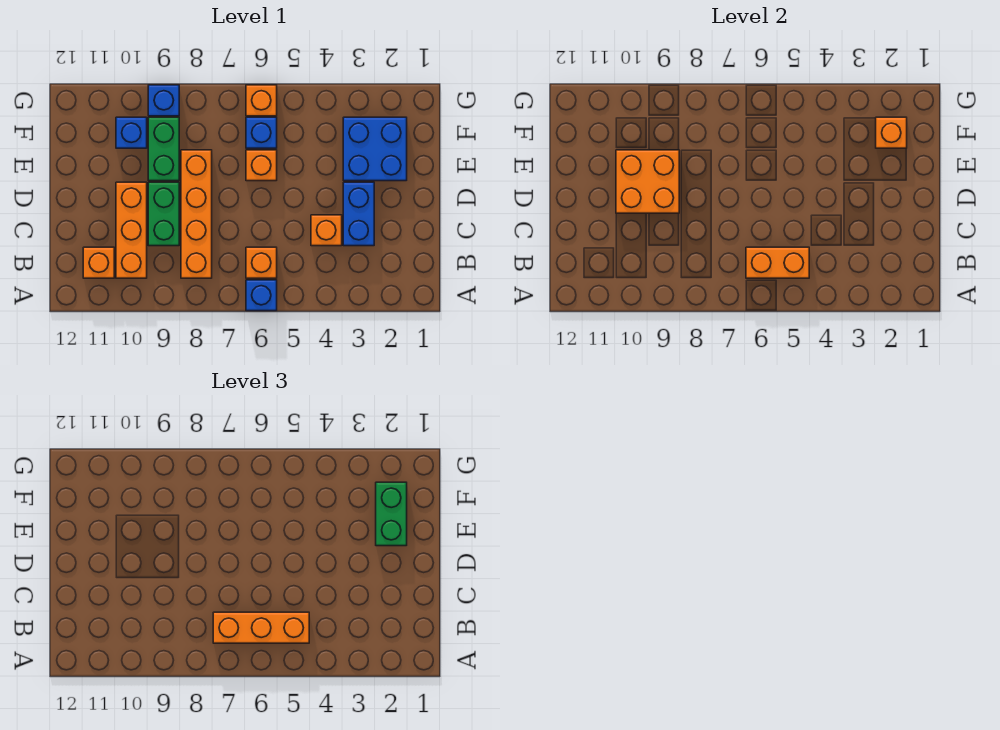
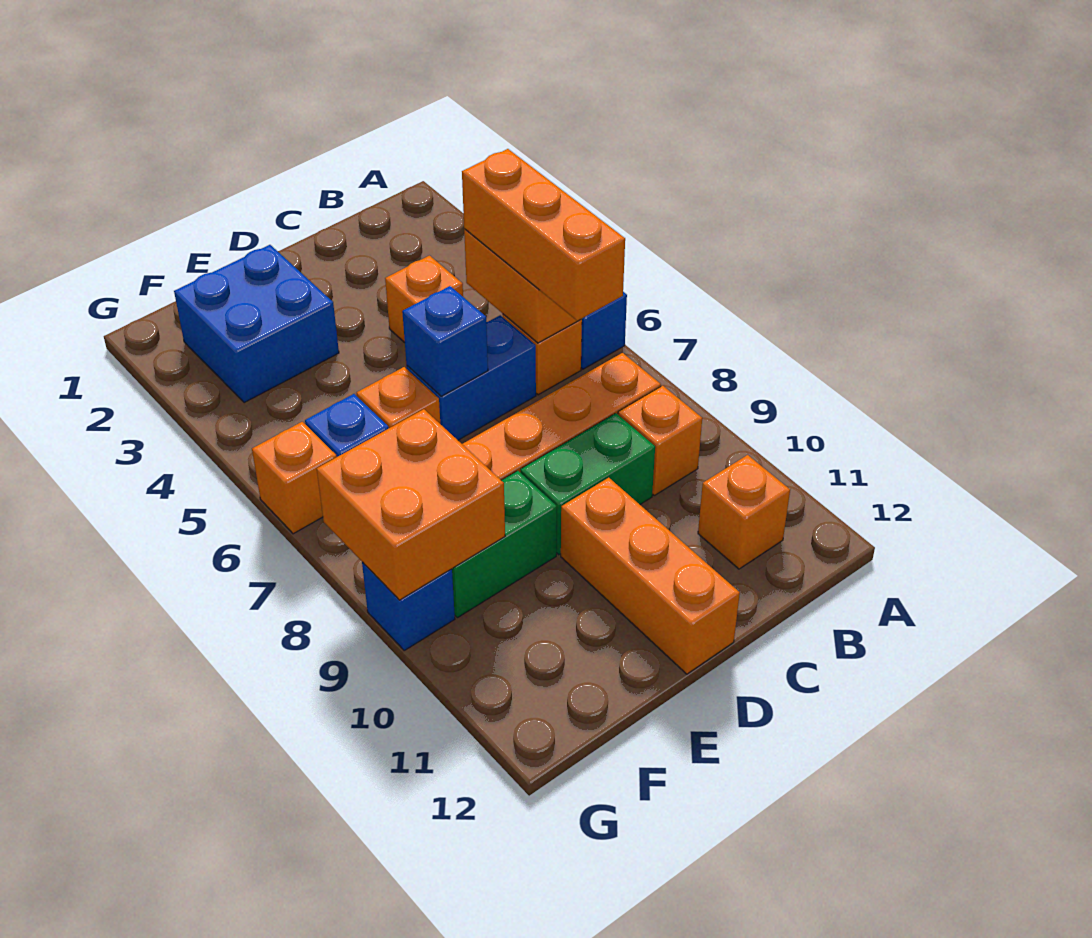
orange brick B10:D10 level 1 -> orange brick D10:D12 level 1
blue brick C3:D3 level 1 -> blue brick C6:D6 level 1
orange brick D9:E10 level 2 -> orange brick F8:G9 level 2
green brick E2:F2 level 3 -> none
orange brick F2 level 2 -> orange brick B9 level 1
blue brick F10 level 1 -> blue brick D6 level 2

